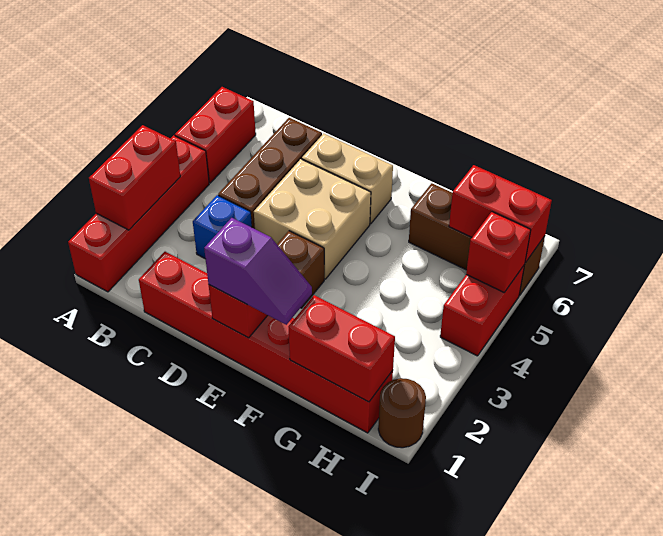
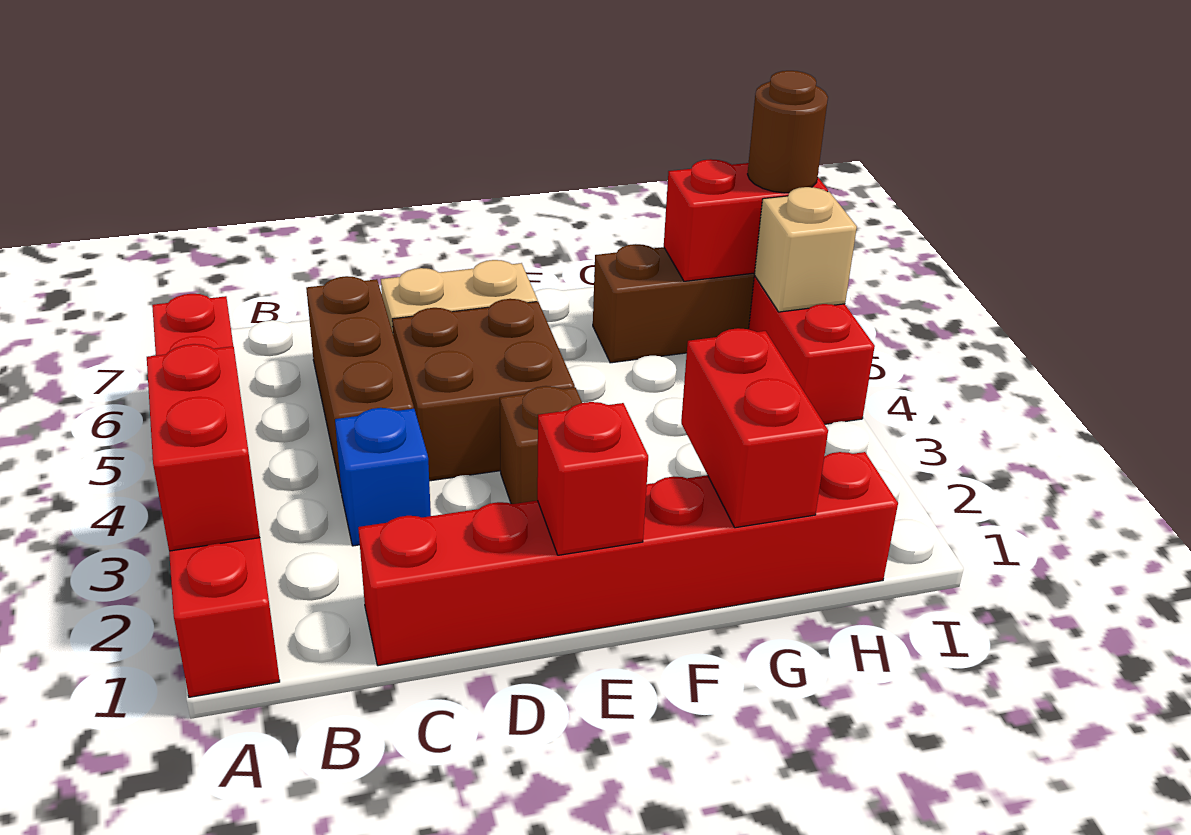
tan brick D4:E5 level 1 -> brown brick D4:E5 level 1
purple slope E1:F1 level 3 top E -> none
red brick G1:H1 level 2 -> red brick G1:G2 level 2
brown round brick I1 level 1 -> brown round brick I6 level 3
red brick I5 level 2 -> tan brick I5 level 2

